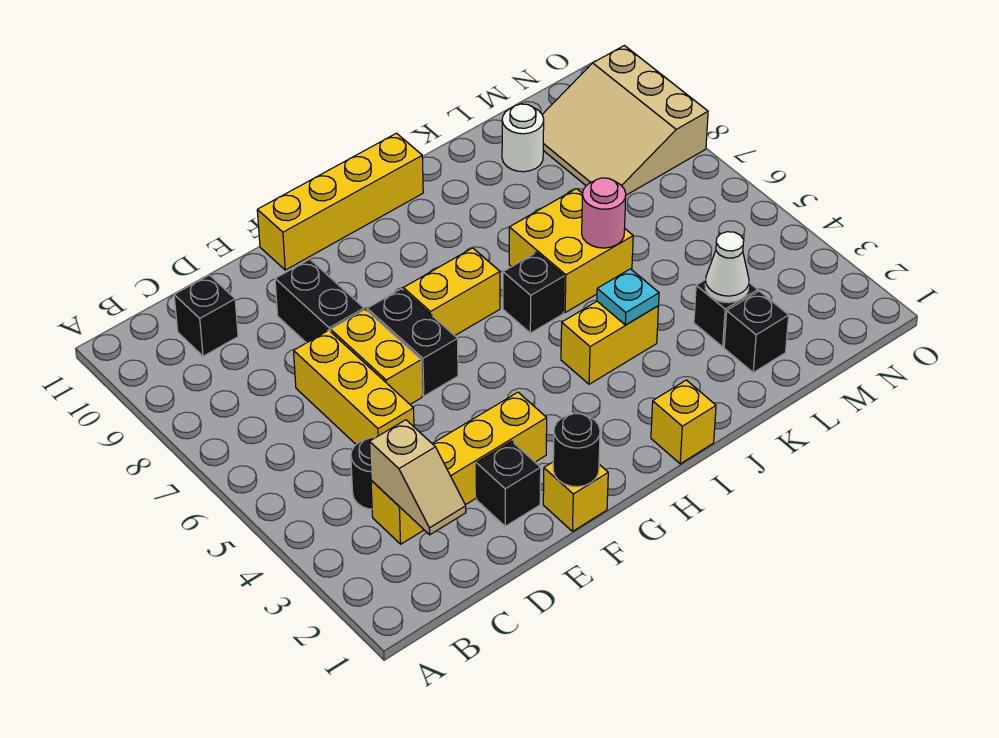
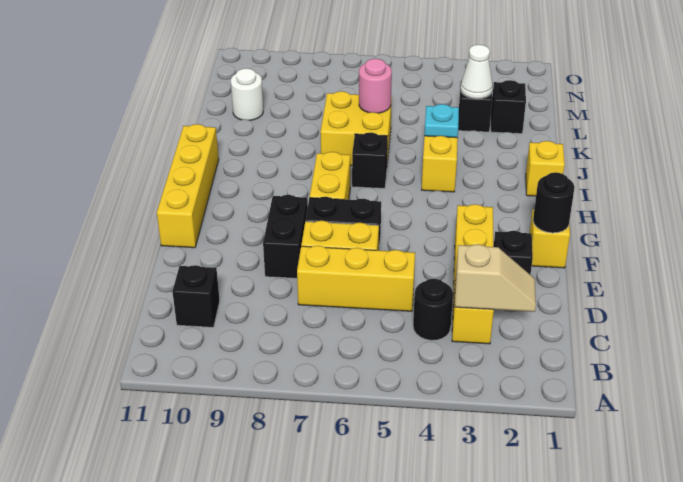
black brick E8:E9 level 1 -> black brick E8:F8 level 1
tan slope M8:O10 level 1 top O -> none

